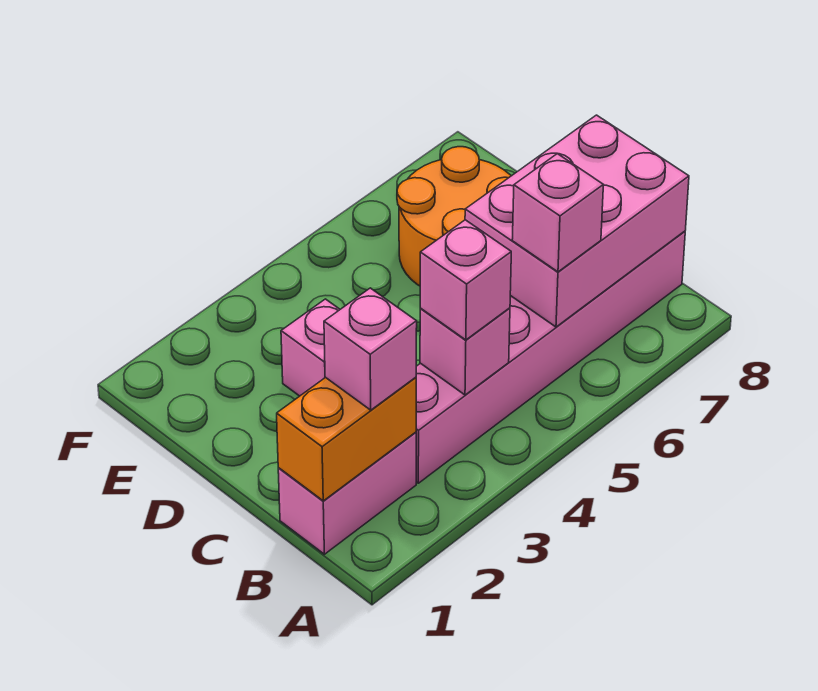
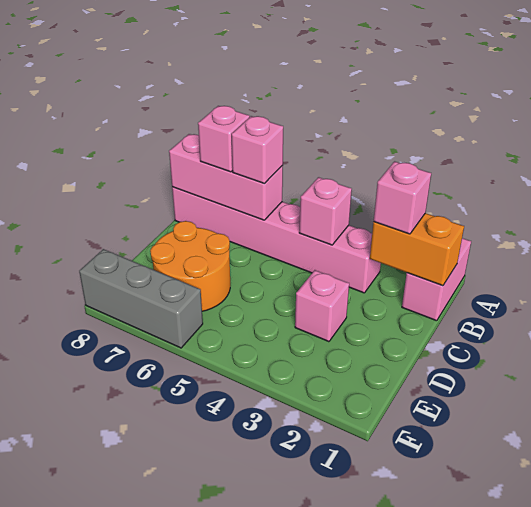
pink brick B1:B2 level 1 -> pink brick A1:B1 level 1
pink brick B4 level 3 -> pink brick B7 level 3
pink brick B6:C8 level 2 -> pink brick B6:B8 level 2
none -> grey brick F6:F8 level 1

